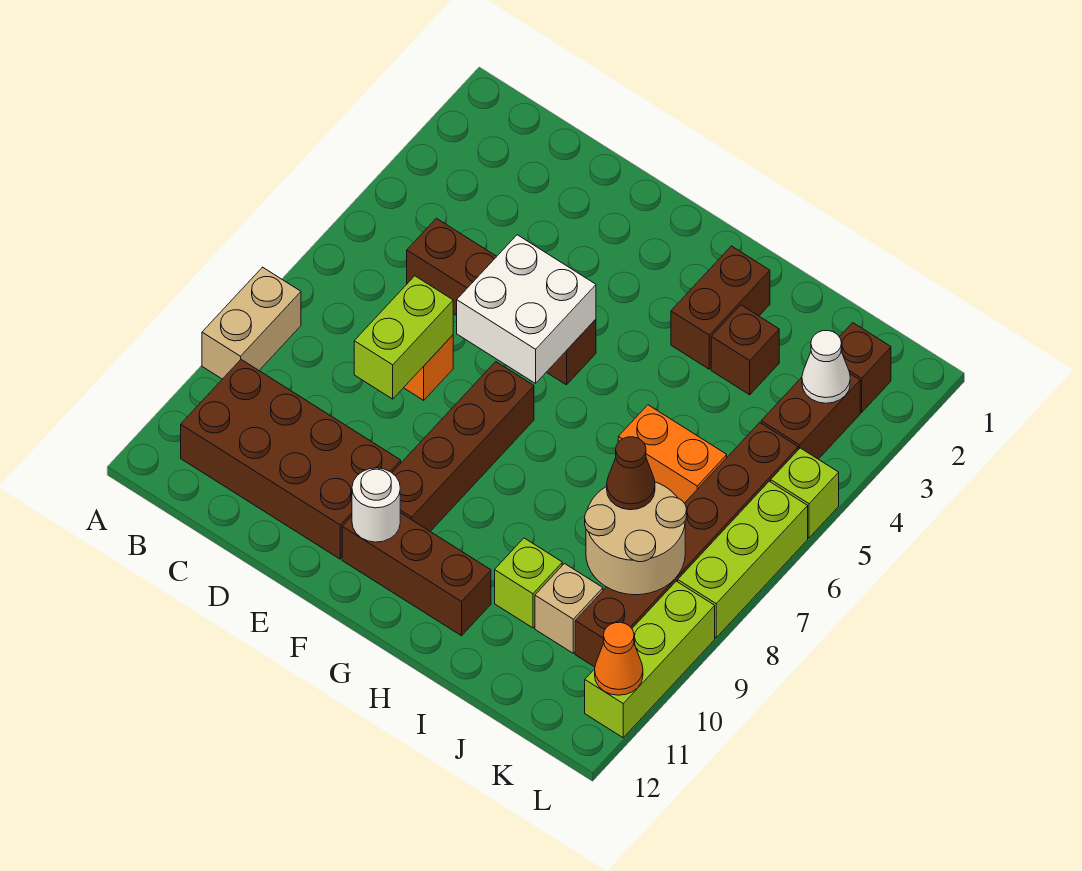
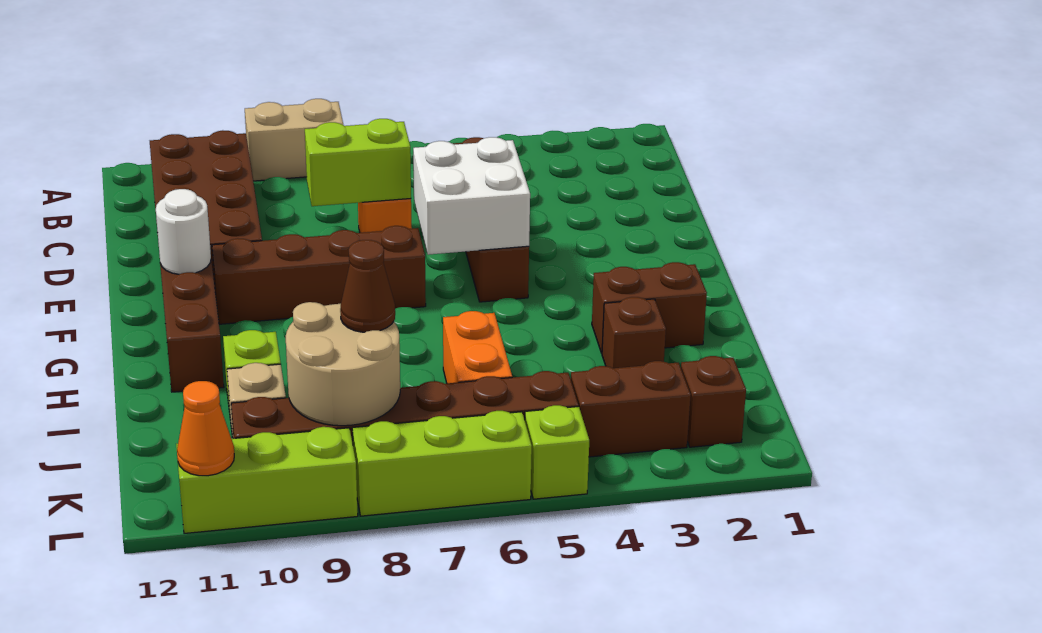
white cone K3 level 2 -> none

